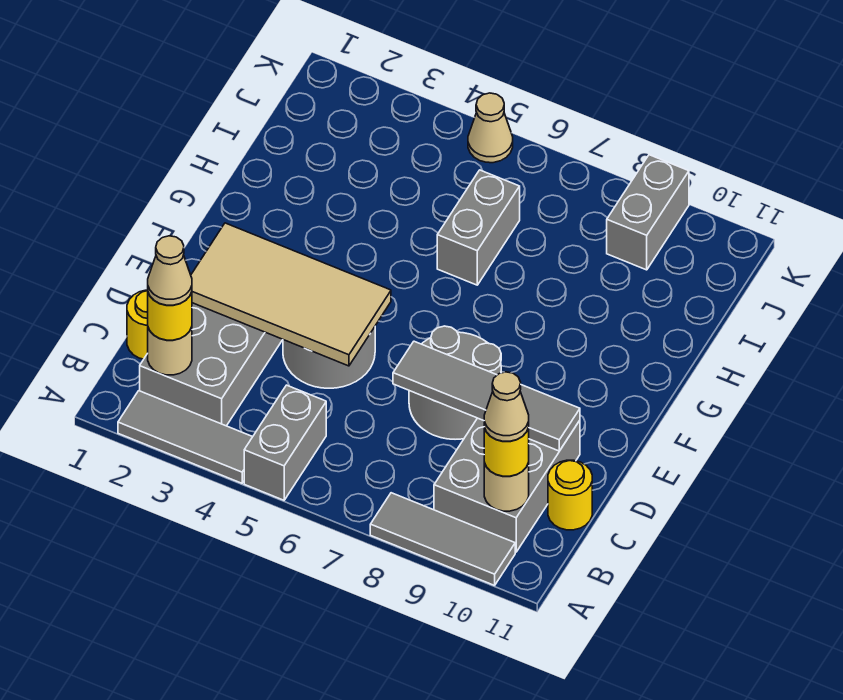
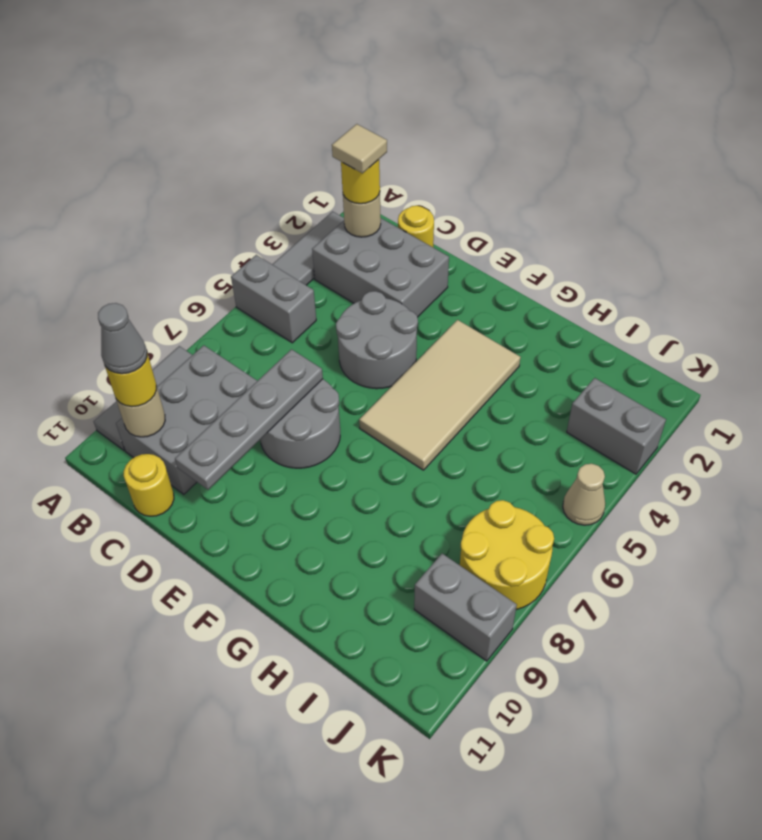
tan cone B2 level 4 -> tan tile B2 level 4
grey brick B9:D10 level 1 -> grey brick B8:C10 level 1
tan cone B10 level 4 -> grey cone B10 level 4
tan tile D2:E5 level 2 -> tan tile F3:G6 level 1
grey tile D7:D10 level 2 -> grey plate D7:D10 level 2
grey brick H6:I6 level 1 -> grey brick J3:K3 level 1
none -> yellow round brick J7:K8 level 1

